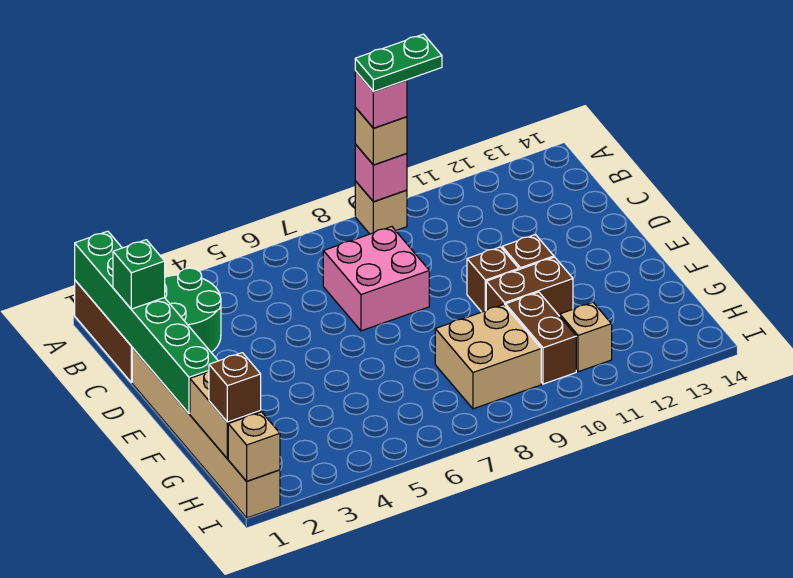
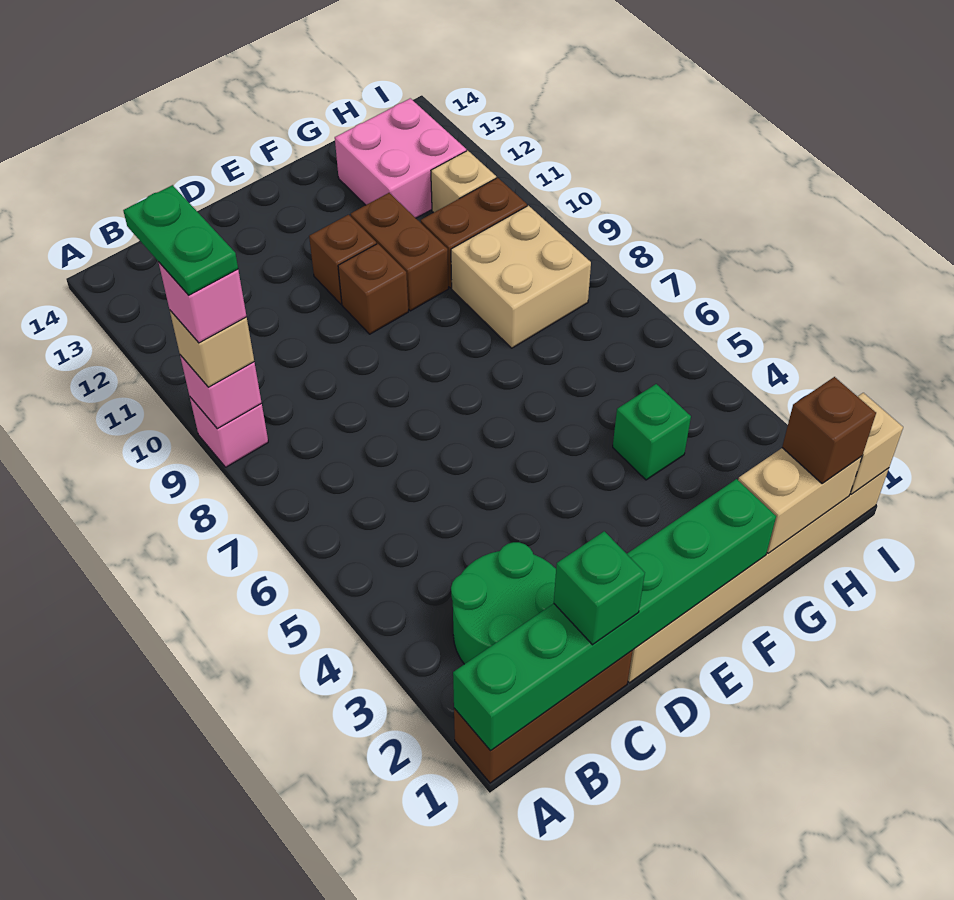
tan brick A9 level 1 -> pink brick A9 level 1
pink brick C7:D8 level 1 -> pink brick G12:H13 level 1
none -> green brick G4 level 1

